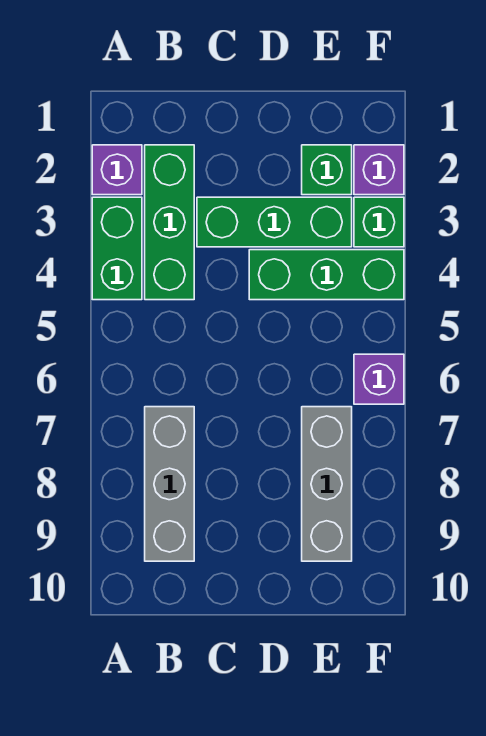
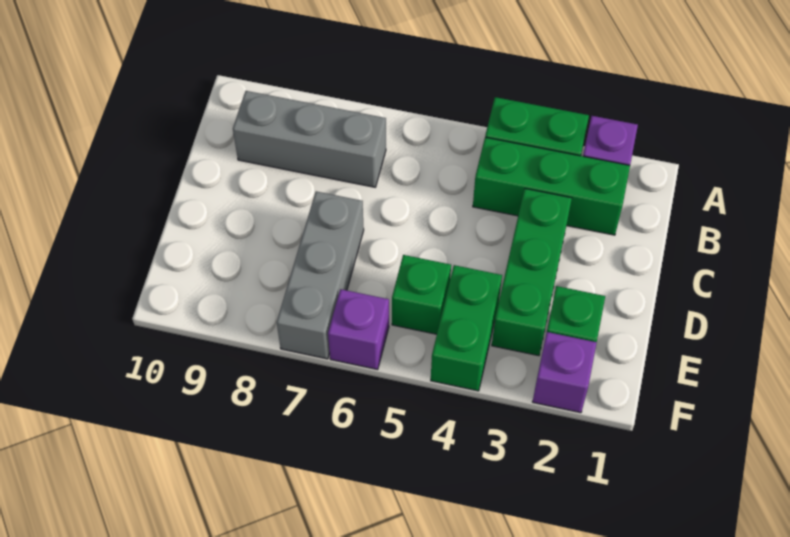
green brick D4:F4 level 1 -> green brick E4:F4 level 1
grey brick E7:E9 level 1 -> grey brick D7:F7 level 1
green brick F3 level 1 -> green brick E5 level 1

